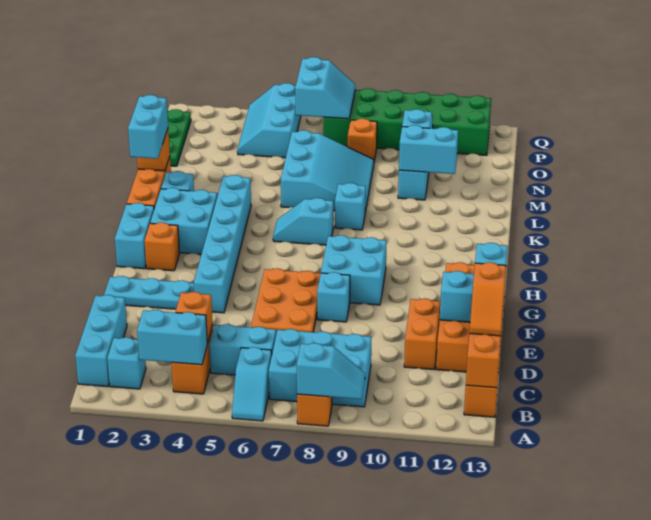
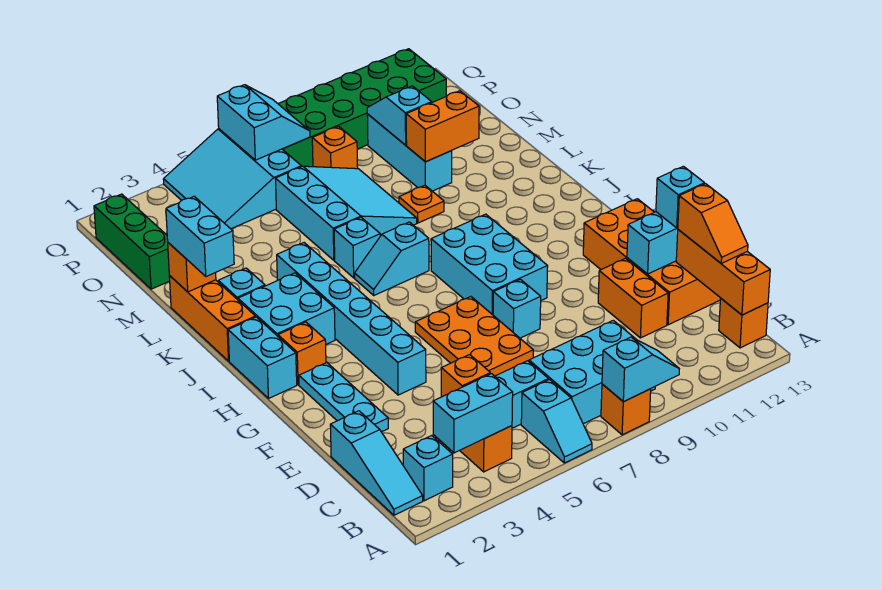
cyan brick B1:D1 level 1 -> cyan slope B1:D1 level 1 top D
cyan plate F1:F3 level 1 -> cyan plate E2:G2 level 1
cyan brick G8:H9 level 1 -> cyan brick G8:I9 level 1
cyan brick K8 level 1 -> cyan brick K6 level 1
none -> orange plate L9 level 1
cyan brick M10:M11 level 2 -> orange brick M10:M11 level 2
green plate N1:P1 level 1 -> green brick N1:P1 level 1
cyan slope O4:Q5 level 1 top 5 -> cyan slope O4:Q6 level 1 top 6

